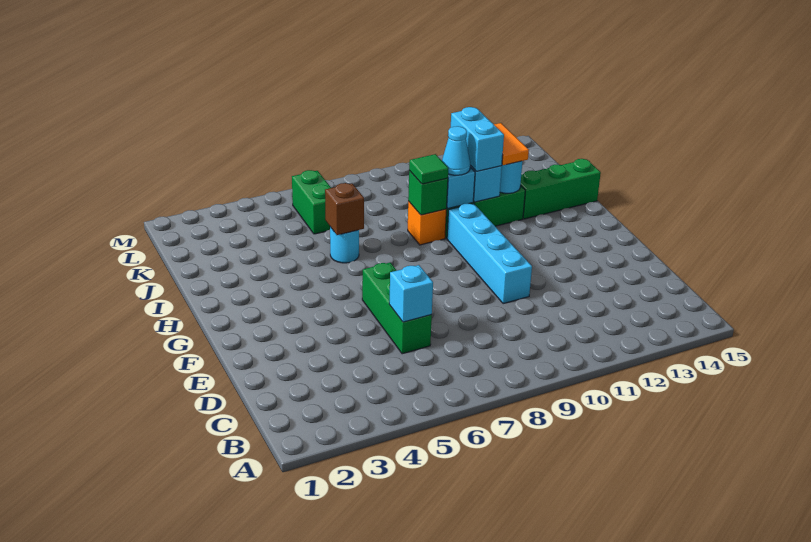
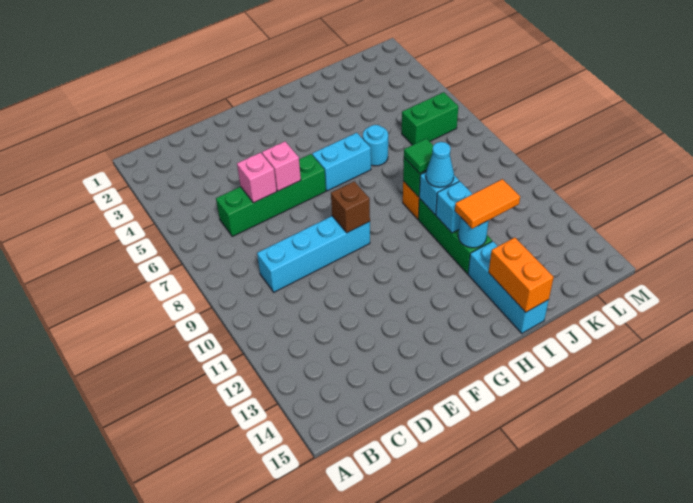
green brick D6:F6 level 1 -> green brick C6:F6 level 1
cyan brick D6 level 2 -> pink brick D6 level 2
none -> pink brick E6 level 2
cyan brick E10:H10 level 1 -> cyan brick C9:F9 level 1
brown brick I6 level 2 -> brown brick F9 level 2
cyan brick I11:J11 level 3 -> cyan brick G6:H6 level 1
green brick I13:I15 level 1 -> cyan brick I13:I15 level 1
none -> orange brick I14:I15 level 2

